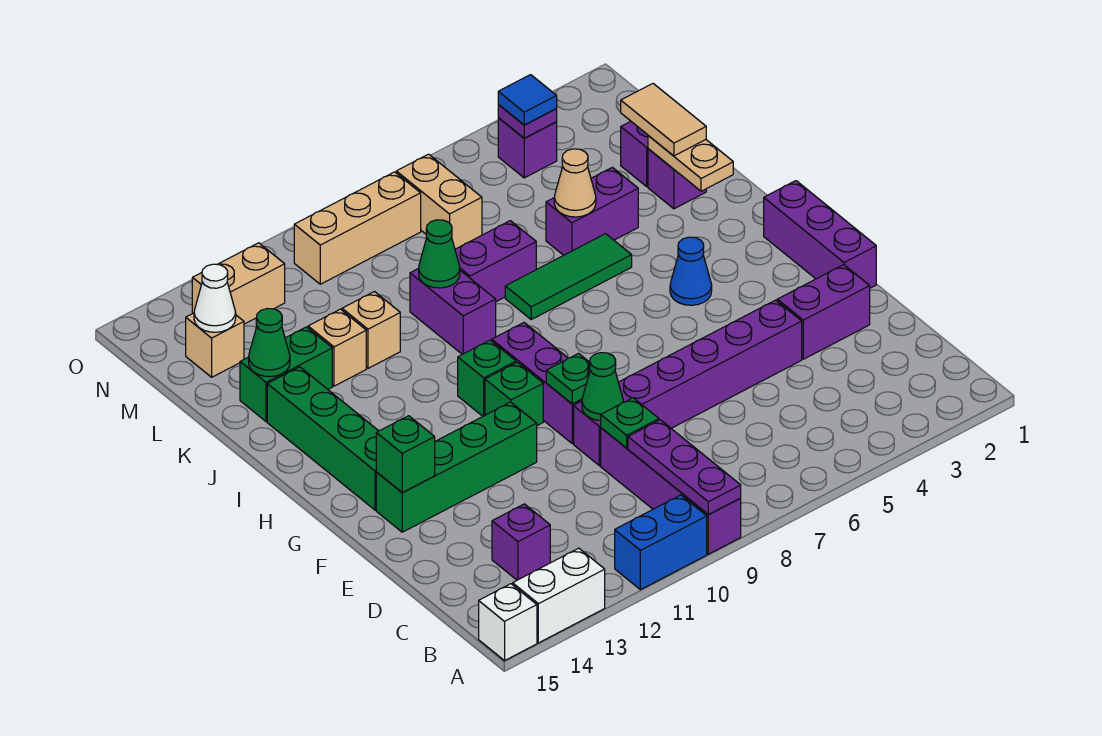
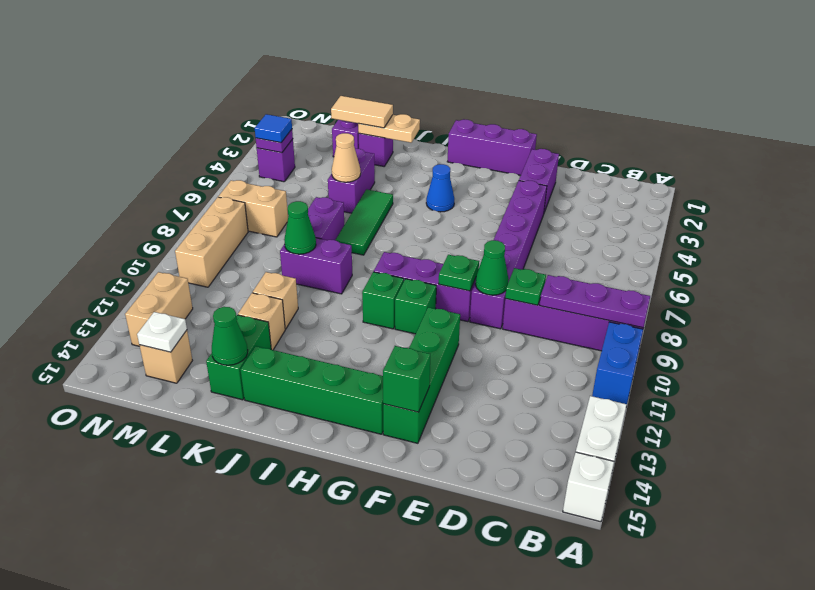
purple brick C13 level 1 -> none
white cone M14 level 2 -> white plate M14 level 2

